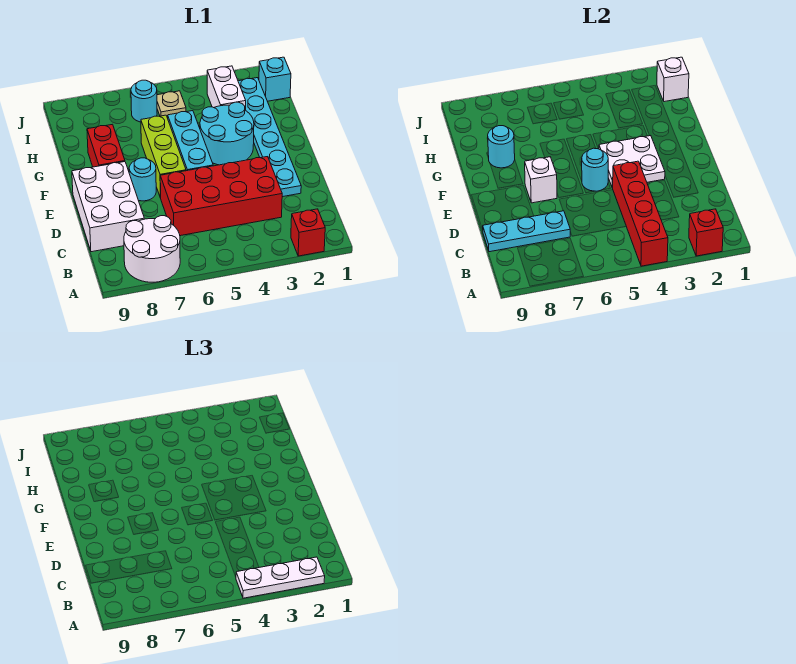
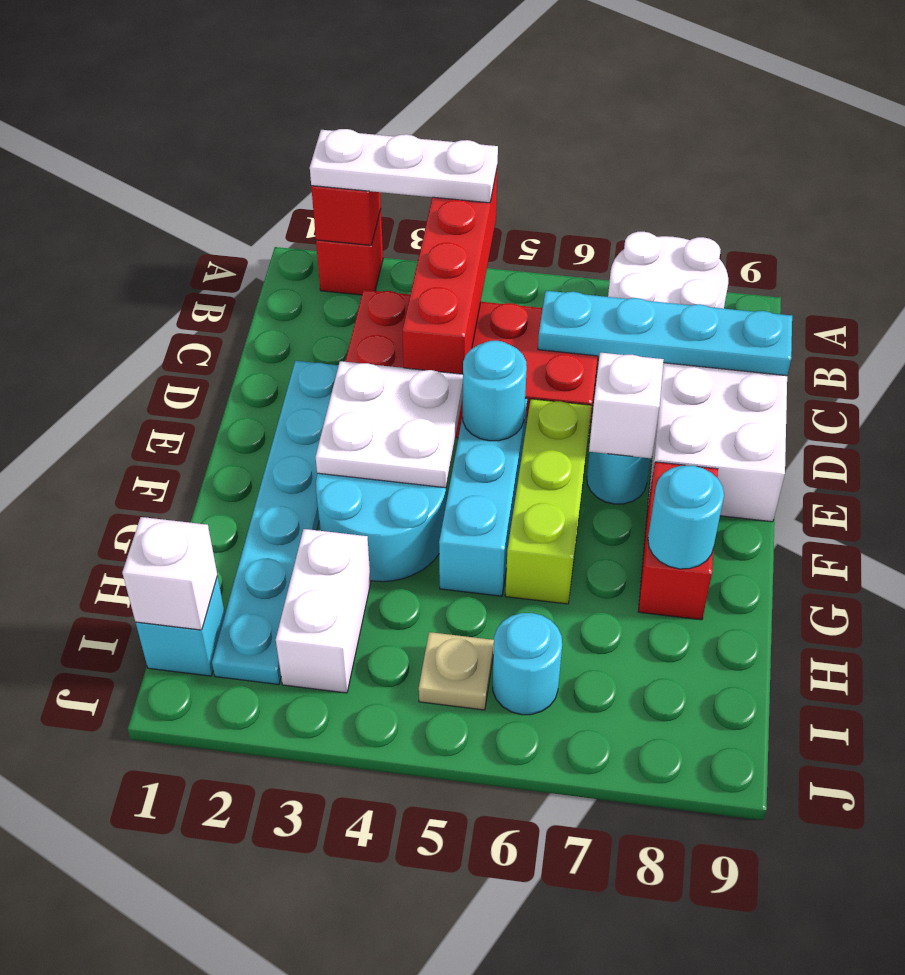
cyan plate C7:C9 level 2 -> cyan plate C6:C9 level 2

